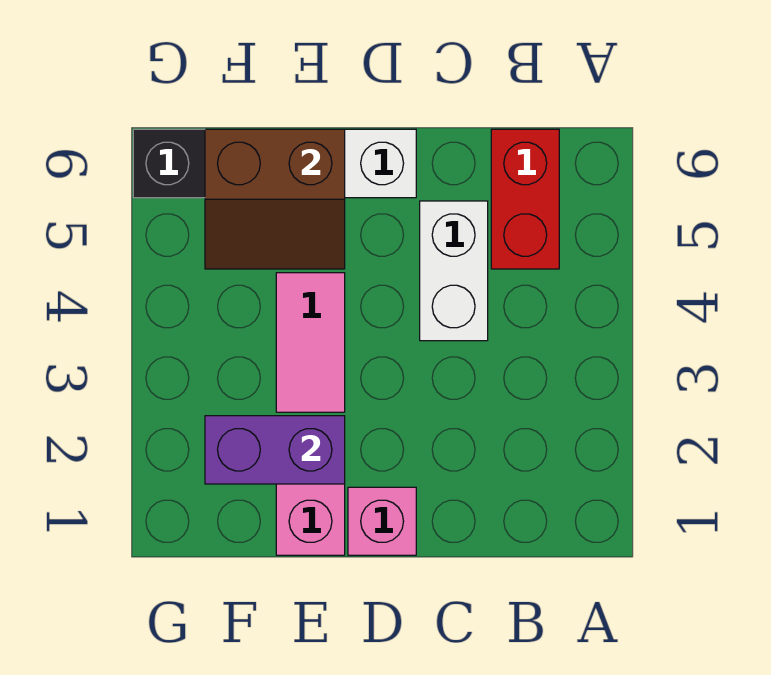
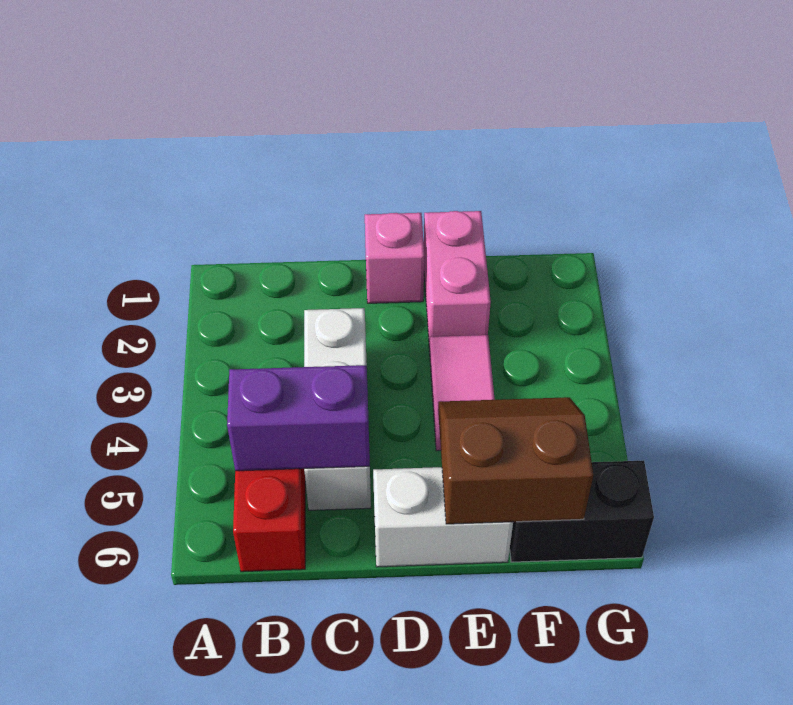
white brick C4:C5 level 1 -> white brick C3:C5 level 1
purple brick E2:F2 level 2 -> purple brick B5:C5 level 2

